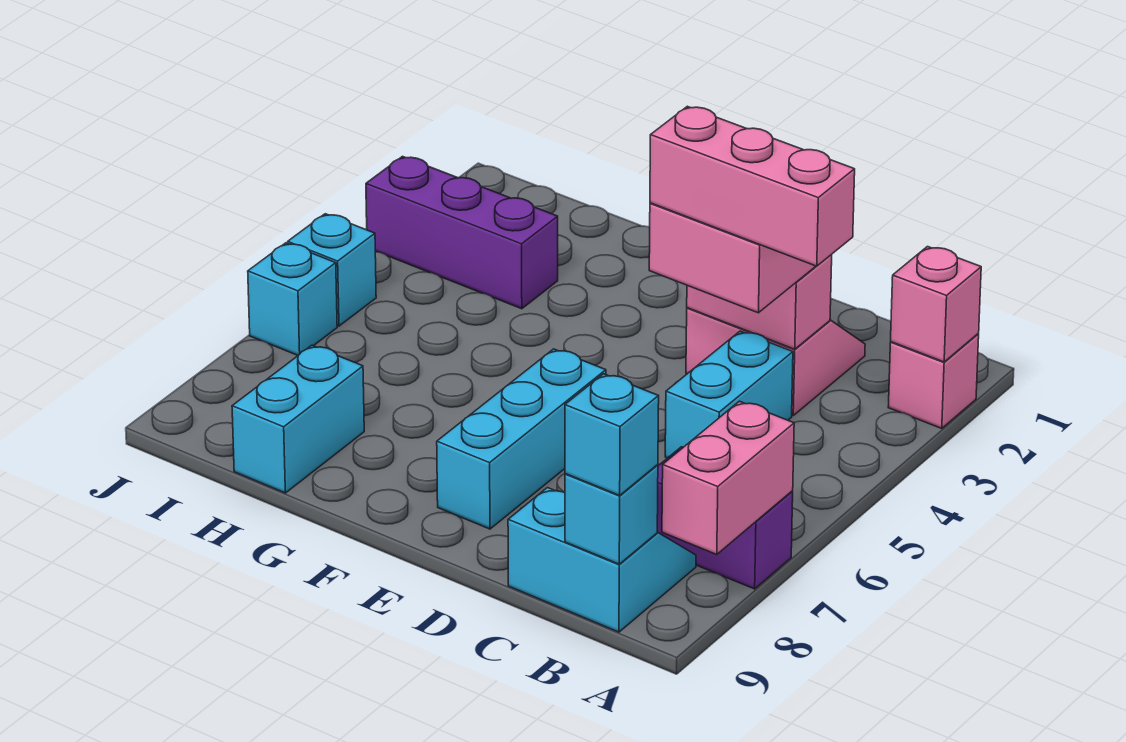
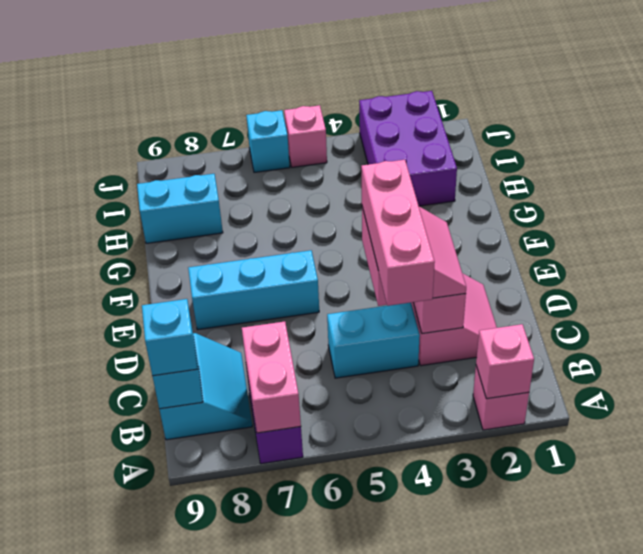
pink brick A7:A8 level 2 -> pink brick A7:B7 level 2
purple brick H3:J3 level 1 -> purple brick H2:J3 level 1
cyan brick J5 level 1 -> pink brick J5 level 1

